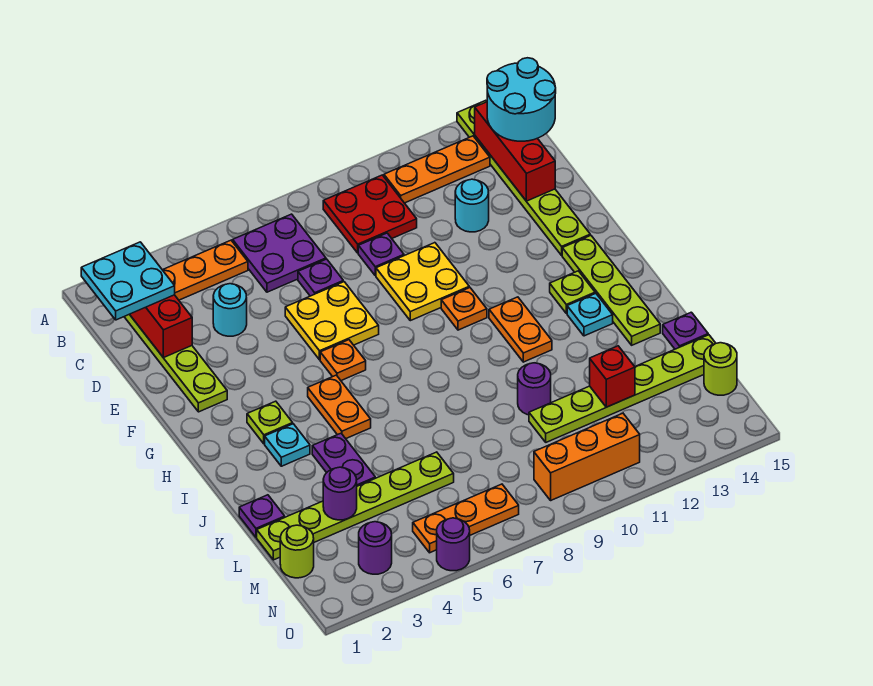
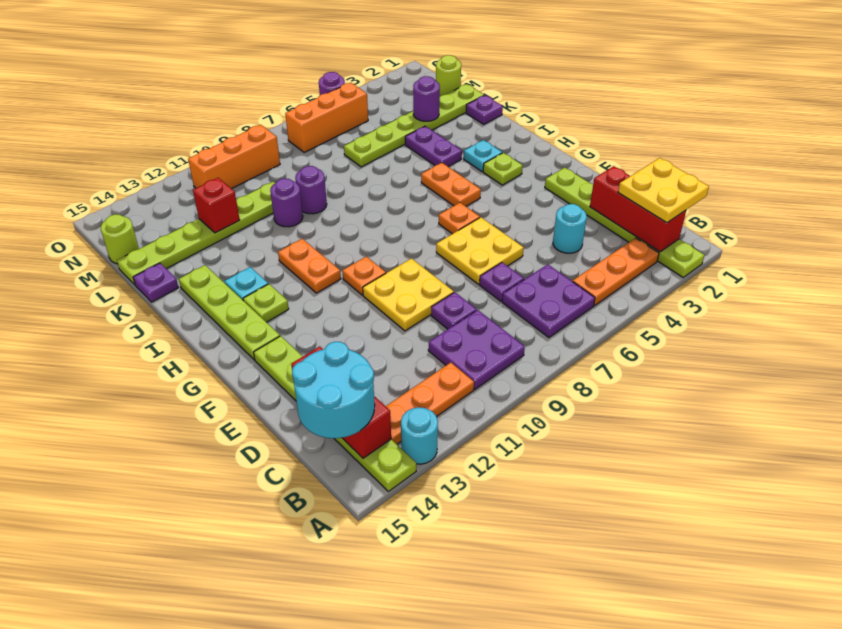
cyan plate B1:C2 level 3 -> yellow plate B1:C2 level 3
red plate B9:C10 level 1 -> purple plate B9:C10 level 1
cyan round brick D12 level 1 -> cyan round brick A13 level 1
purple round brick N3 level 1 -> purple round brick K9 level 1
orange plate N5:N7 level 1 -> orange brick N5:N7 level 1

